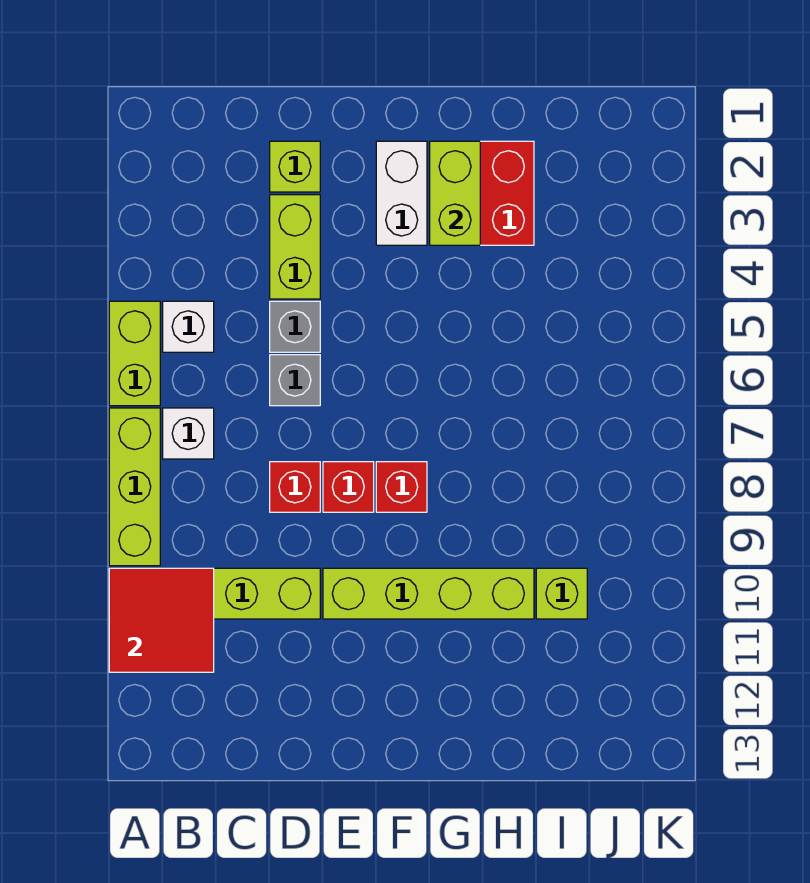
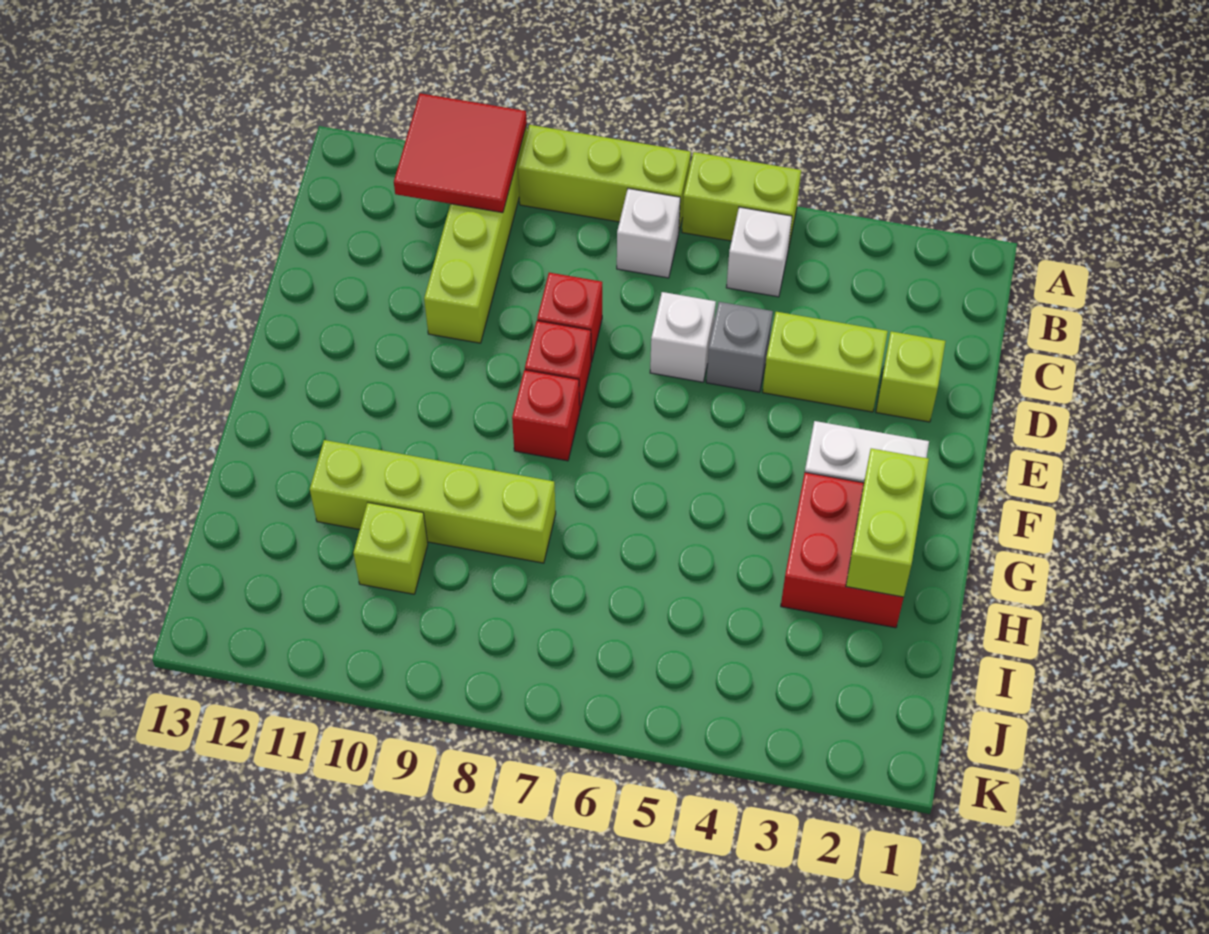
grey brick D6 level 1 -> white brick D6 level 1
lime brick E10:H10 level 1 -> lime brick H8:H11 level 1
lime brick G2:G3 level 2 -> lime brick G2:H2 level 2

